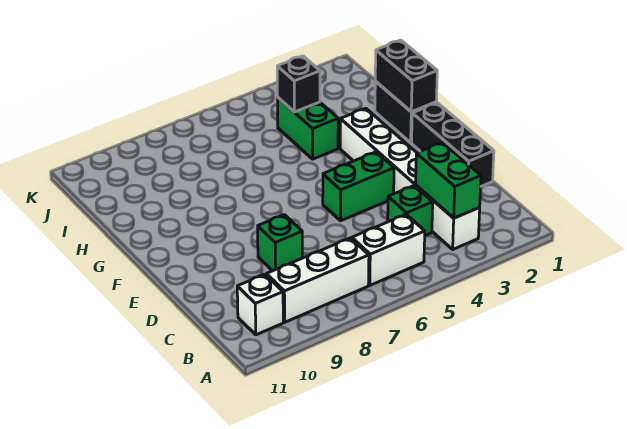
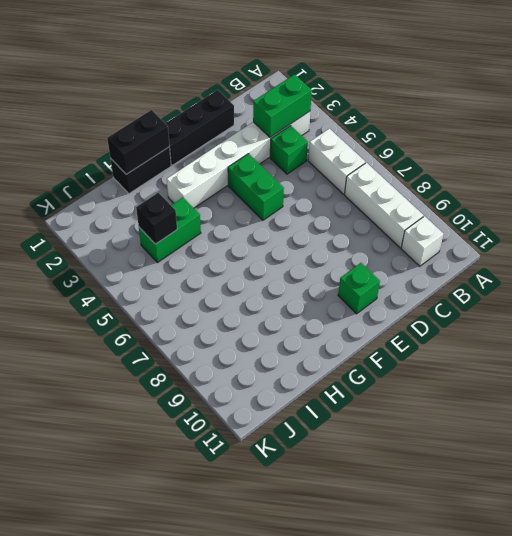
green brick D8 level 1 -> green brick E10 level 1

